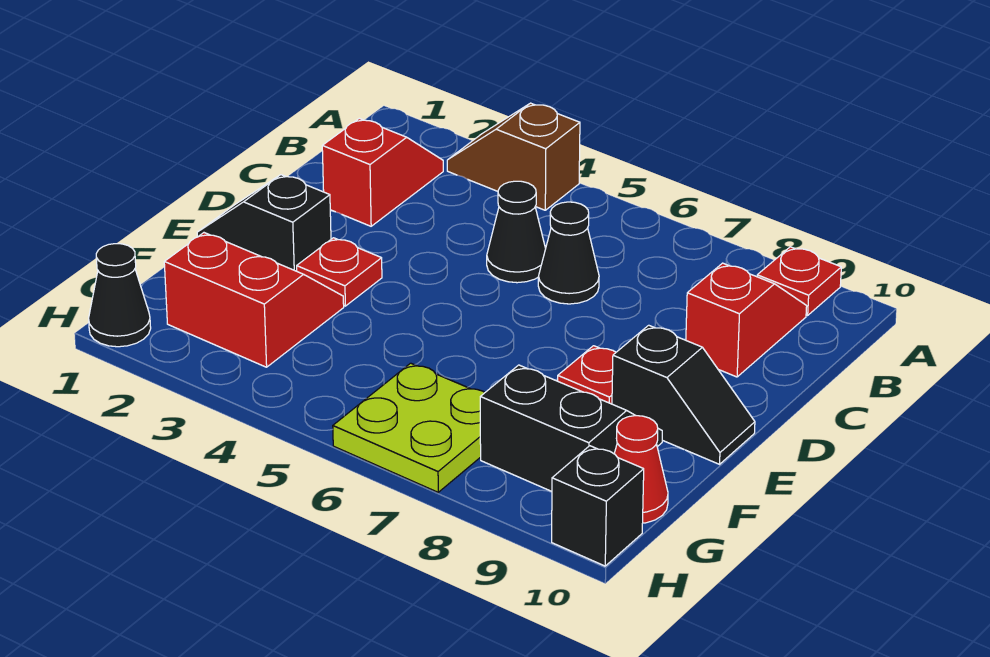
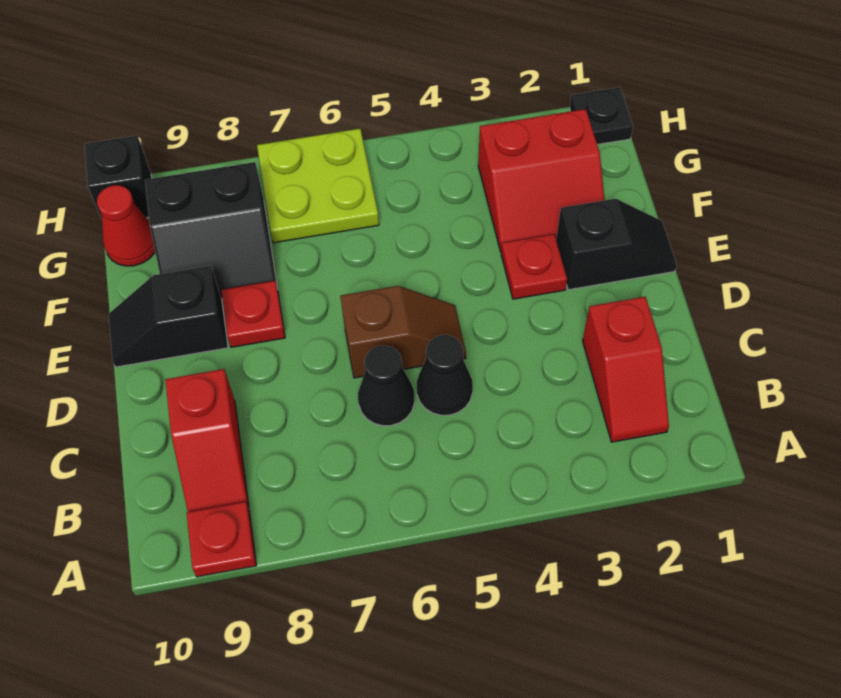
brown slope A3:A4 level 1 top 4 -> brown slope D5:D6 level 1 top 6
black cone H1 level 1 -> black plate H1 level 1

